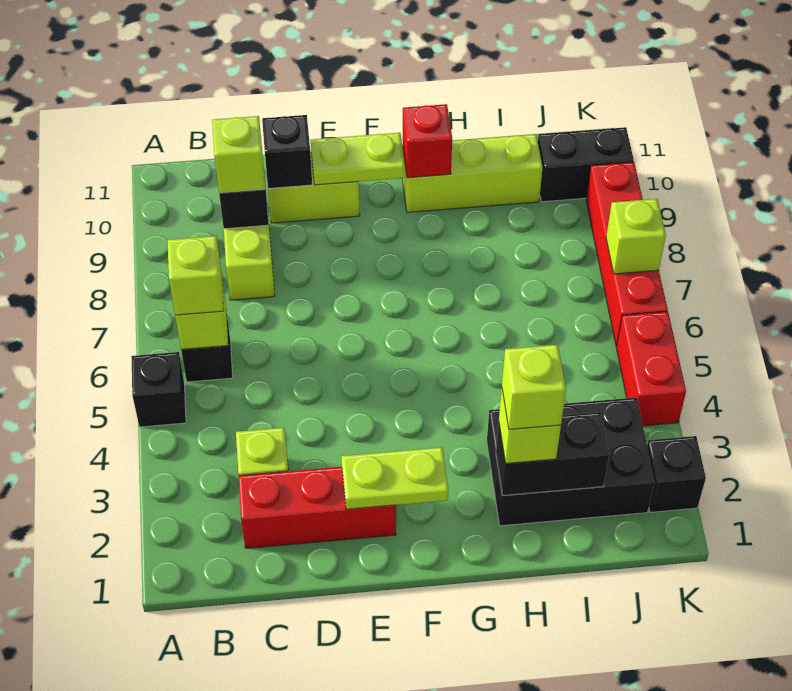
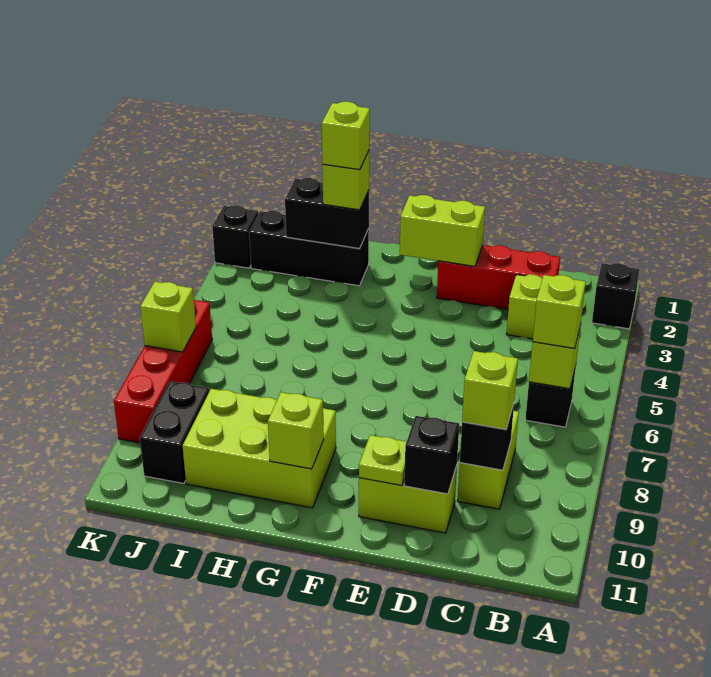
black brick A5 level 1 -> black brick A2 level 1
lime plate E2:F2 level 2 -> lime brick E2:F2 level 2
lime plate E10:F10 level 2 -> lime plate E10 level 2
lime brick G10:I10 level 1 -> lime brick G9:I10 level 1
red brick G10 level 2 -> lime brick G10 level 2
black brick H2:J3 level 1 -> black brick H2:J2 level 1
black brick J10:K10 level 1 -> black brick J9:J10 level 1
red brick K4:K5 level 1 -> none

